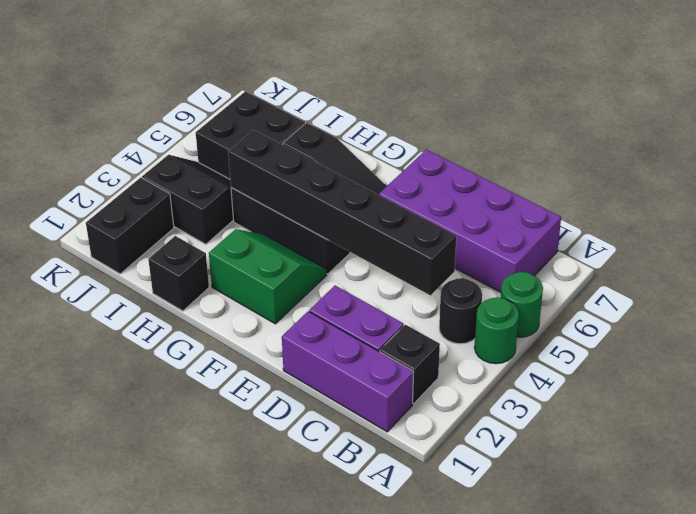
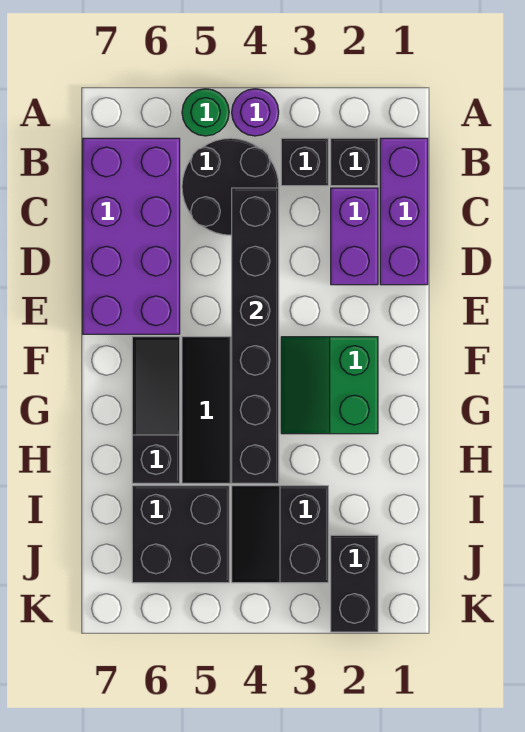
green round brick A4 level 1 -> purple round brick A4 level 1
black round brick B4 level 1 -> black round brick B4:C5 level 1
black brick H1 level 1 -> black brick B3 level 1
black brick J1:J2 level 1 -> black brick J2:K2 level 1

